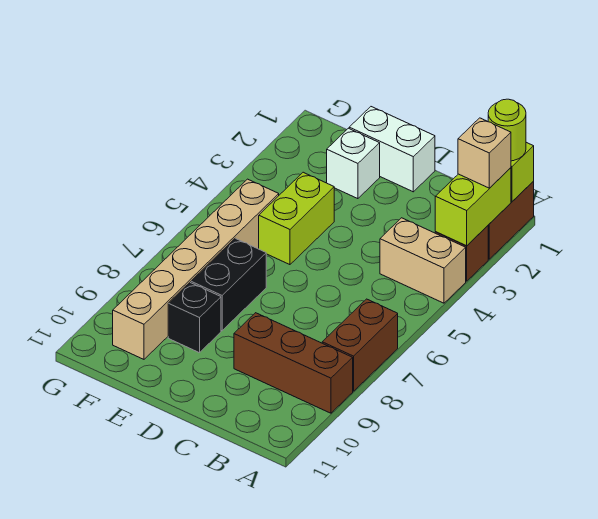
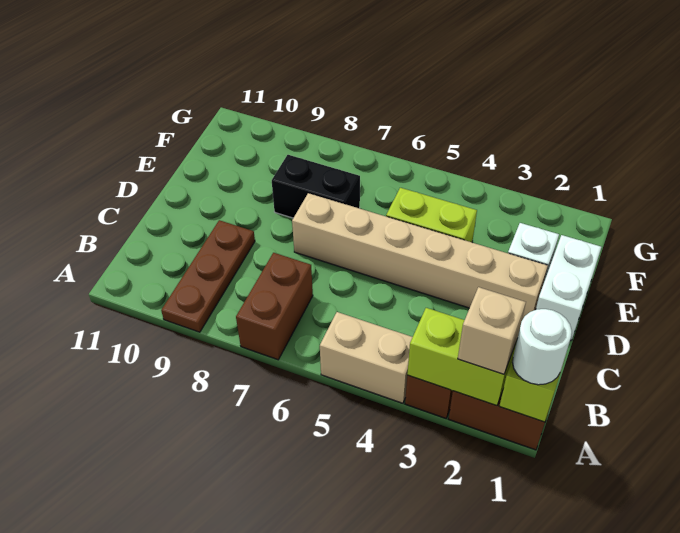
lime round brick A1 level 3 -> white round brick A1 level 3
tan brick A4:B4 level 1 -> tan brick A4:A5 level 1
brown brick A7:A8 level 1 -> brown brick A7:B7 level 1
brown brick A9:C9 level 1 -> brown plate A9:C9 level 1
black brick E9 level 1 -> none
tan brick F5:F10 level 1 -> tan brick D2:D7 level 1

